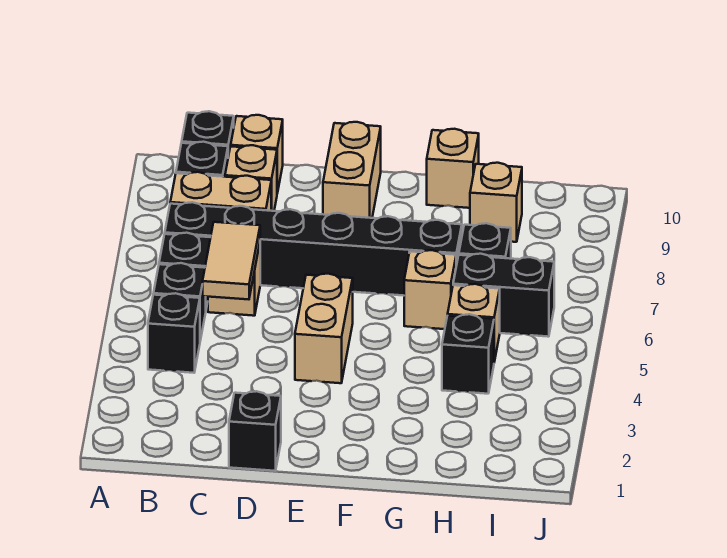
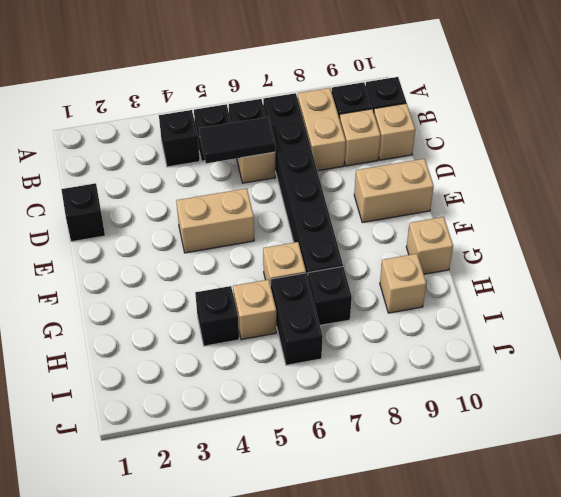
tan tile C5:C6 level 2 -> black tile C5:C6 level 2

